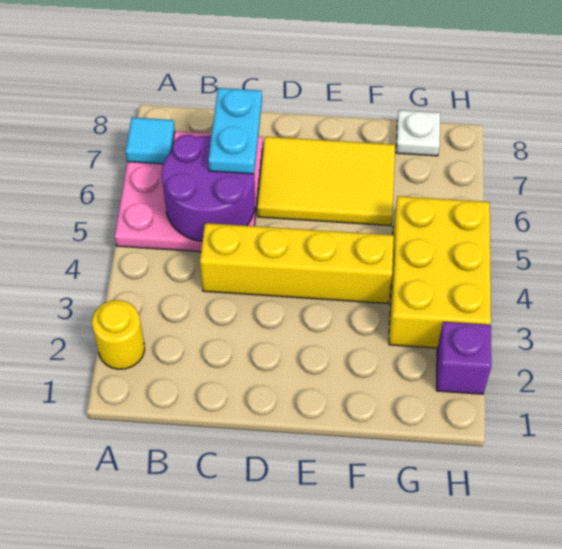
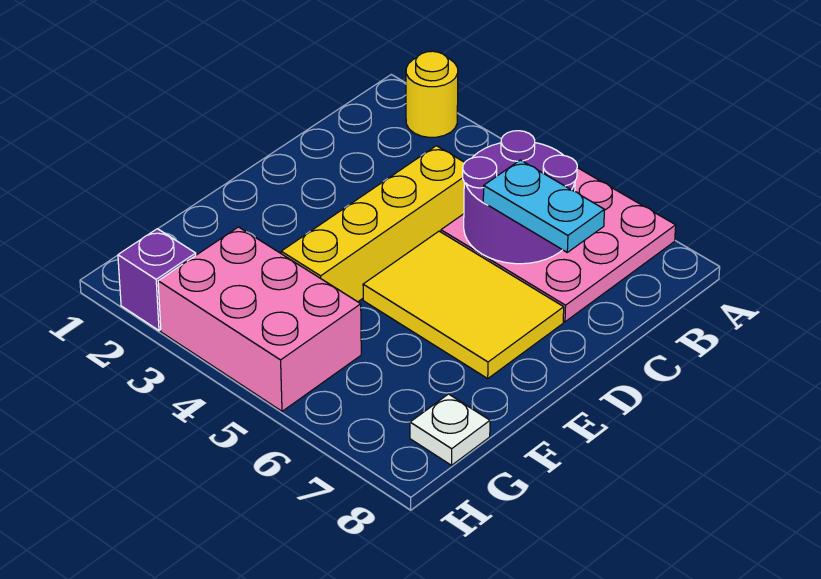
cyan tile A7 level 2 -> none
yellow tile D6:F7 level 1 -> yellow tile D5:E7 level 1
yellow brick G3:H5 level 1 -> pink brick G3:H5 level 1

